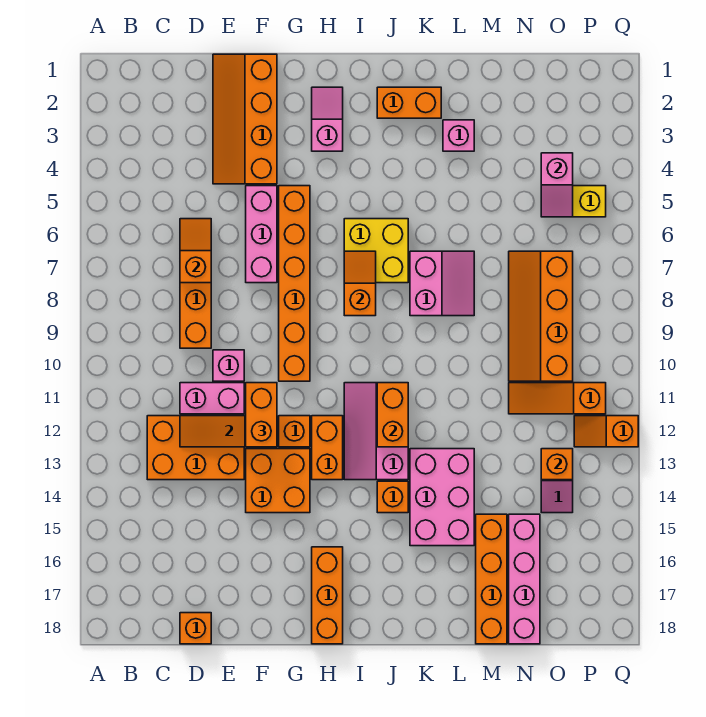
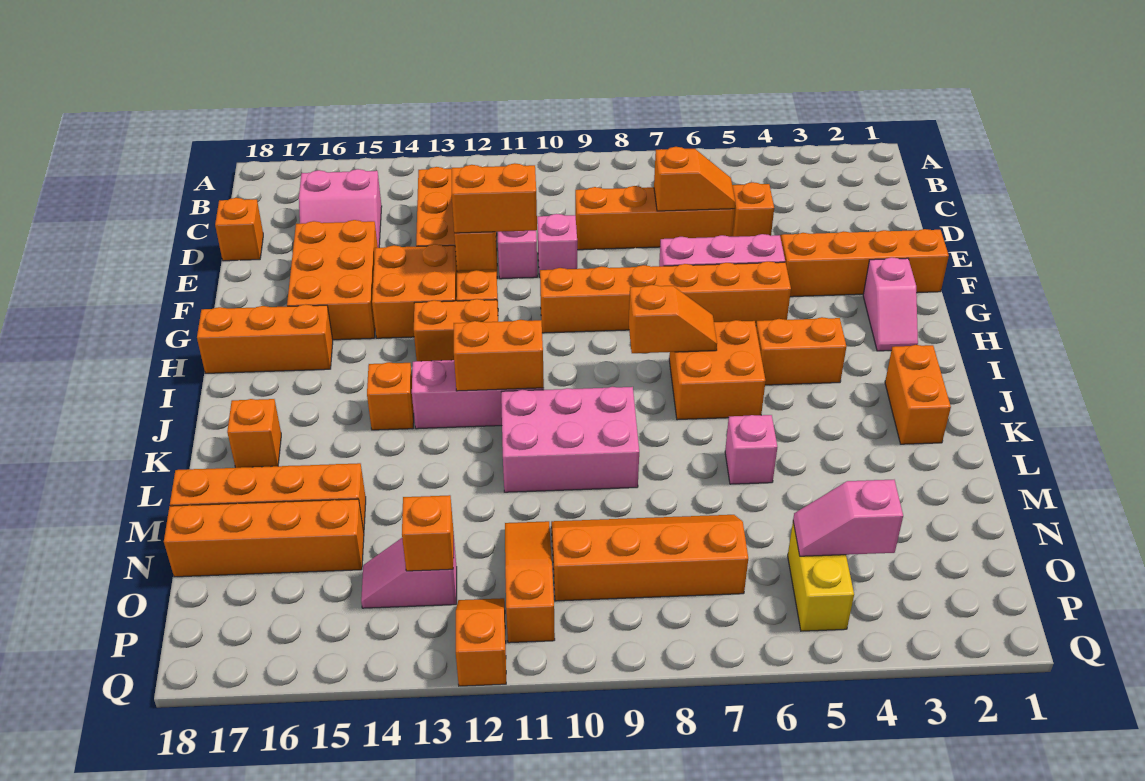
none -> orange brick D5 level 1
none -> orange brick E15:G16 level 1
pink slope H2:H3 level 1 top 3 -> pink slope G2:H2 level 1 top G
none -> orange brick I4:I5 level 1
yellow brick I6:J7 level 1 -> orange brick I6:J7 level 1
pink slope K7:L8 level 1 top K -> pink slope C15:D16 level 1 top C
pink brick K13:L15 level 1 -> pink brick K9:L11 level 1
none -> orange brick K17 level 1
pink brick L3 level 1 -> pink brick L6 level 1
pink brick N15:N18 level 1 -> orange brick N15:N18 level 1

